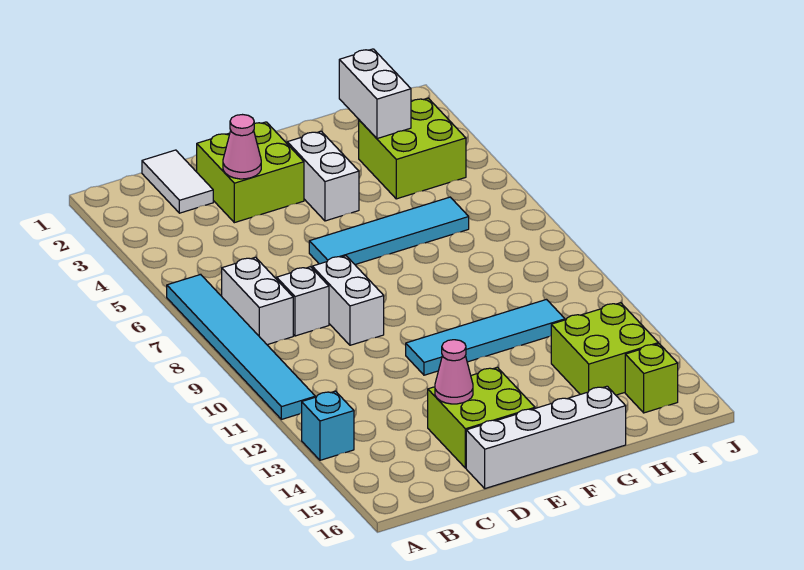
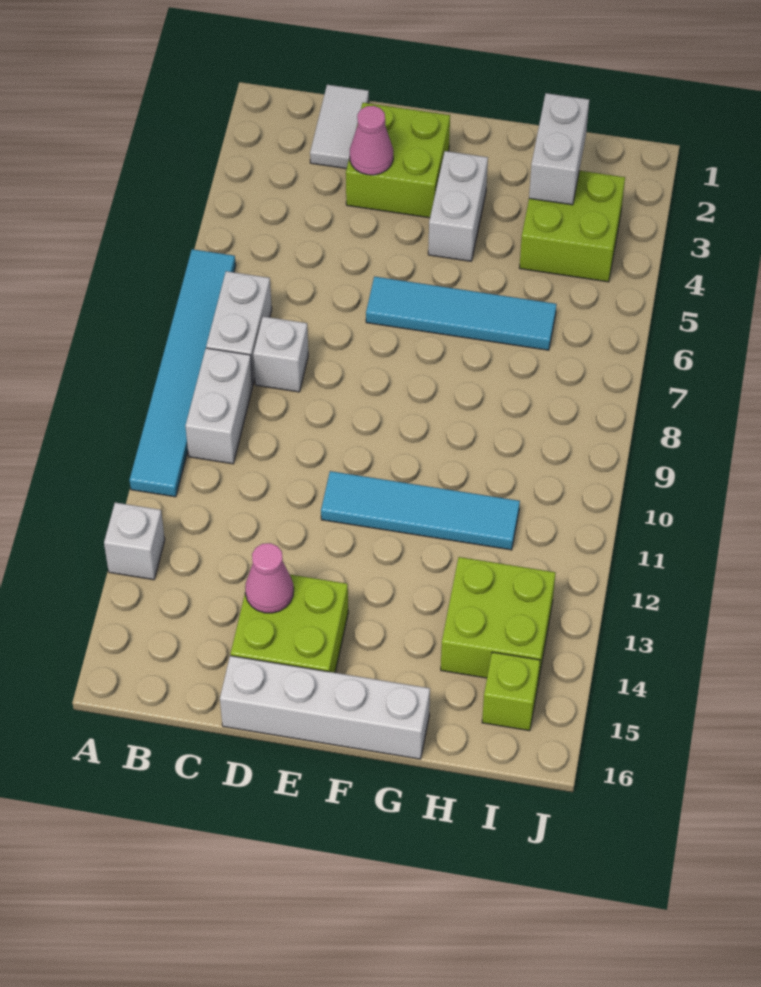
cyan brick A13 level 1 -> white brick A13 level 1
white brick D8:D9 level 1 -> white brick B9:B10 level 1

